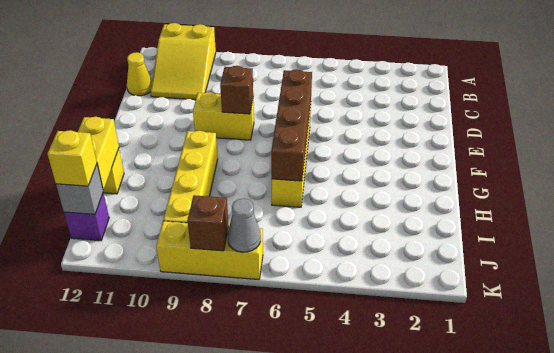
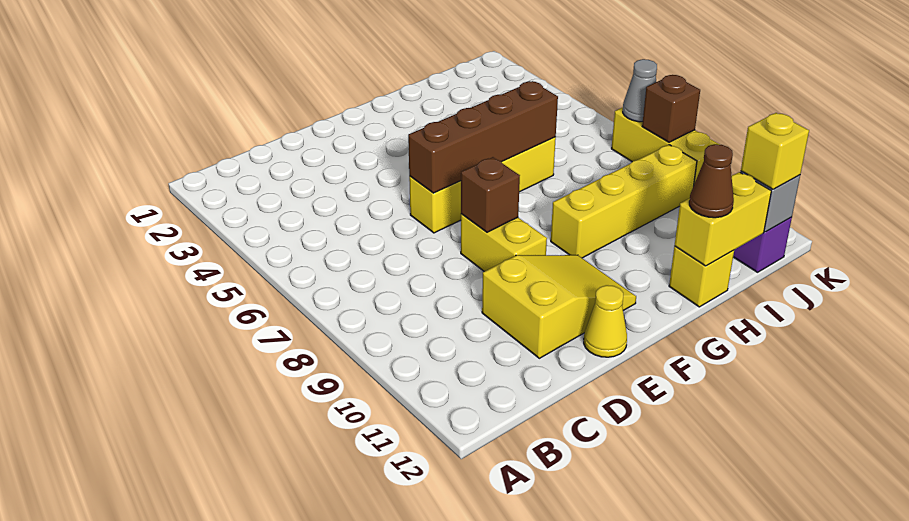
yellow slope A10:C11 level 1 top A -> yellow slope D10:F11 level 1 top D
yellow cone C12 level 1 -> yellow cone E12 level 1
none -> brown cone H12 level 3

